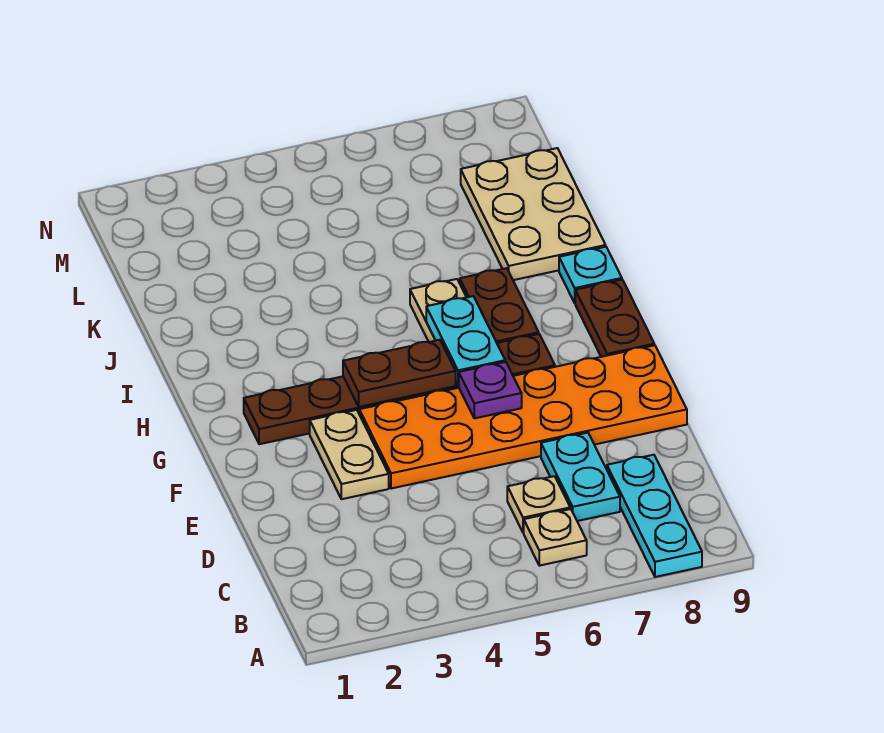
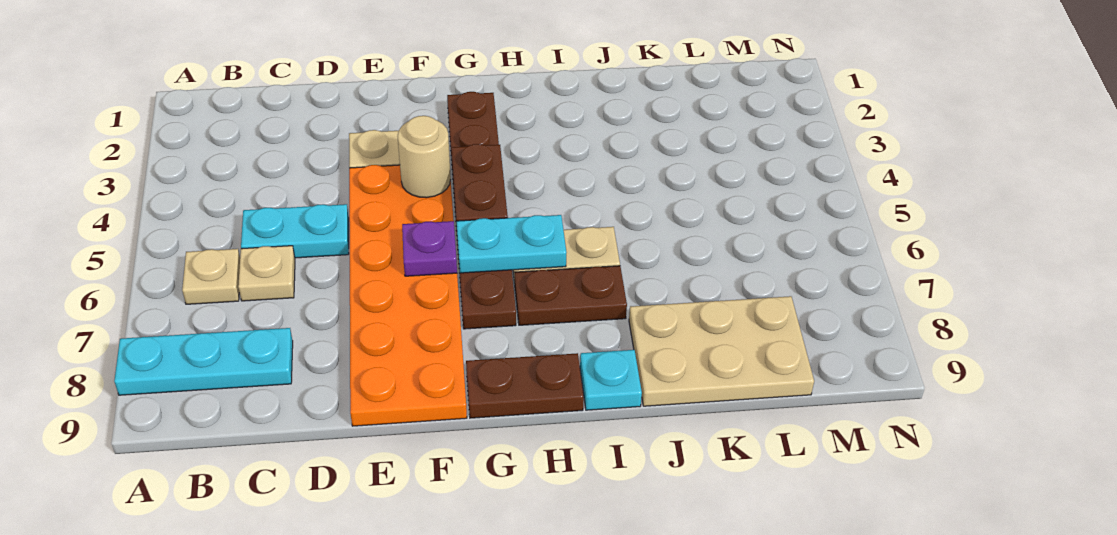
cyan plate C7:D7 level 1 -> cyan plate C5:D5 level 1
none -> tan round brick F4 level 2

